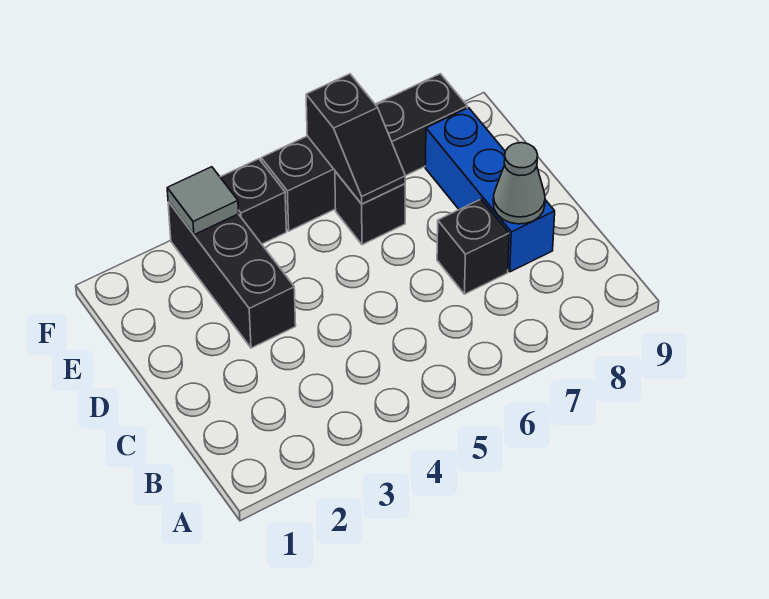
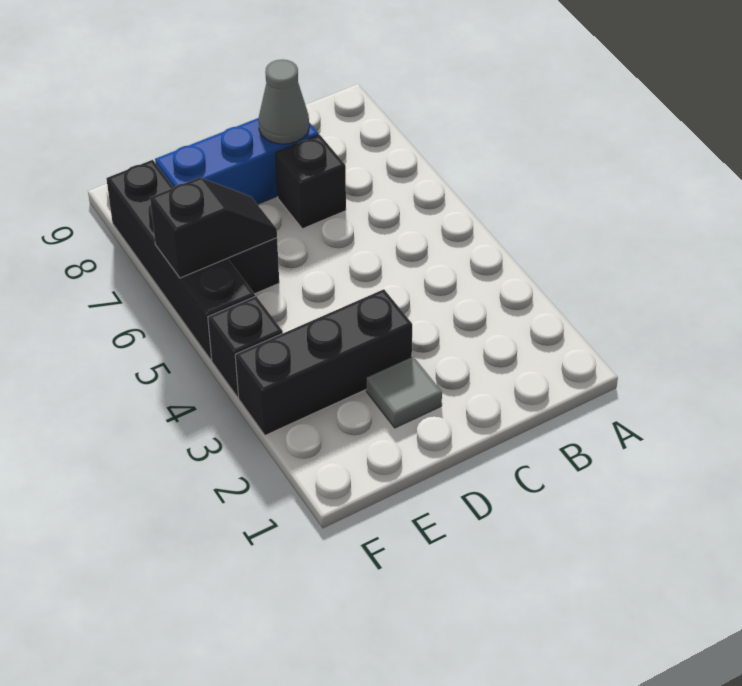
grey tile F3 level 2 -> grey tile D2 level 1

